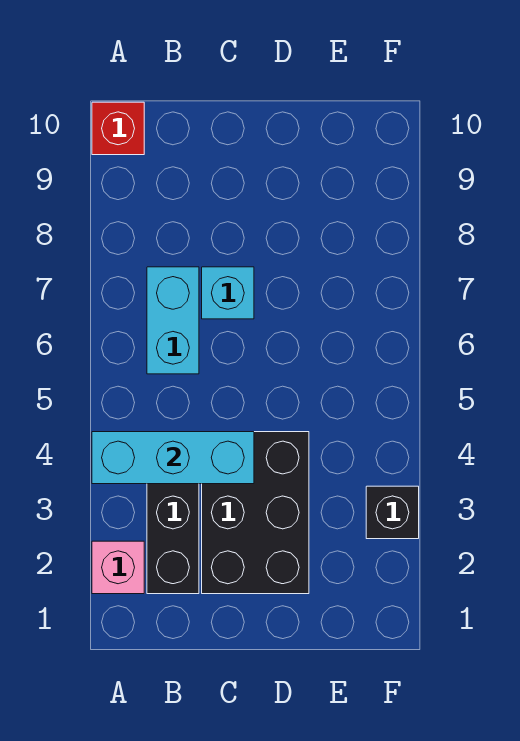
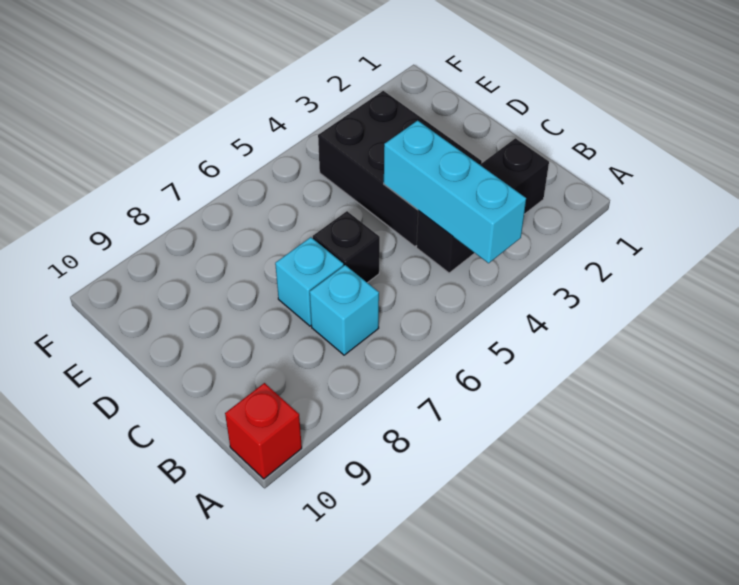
pink brick A2 level 1 -> none
cyan brick B6:B7 level 1 -> cyan brick B7 level 1
black brick C2:D4 level 1 -> black brick C3:E4 level 1
black brick F3 level 1 -> black brick C6 level 1

